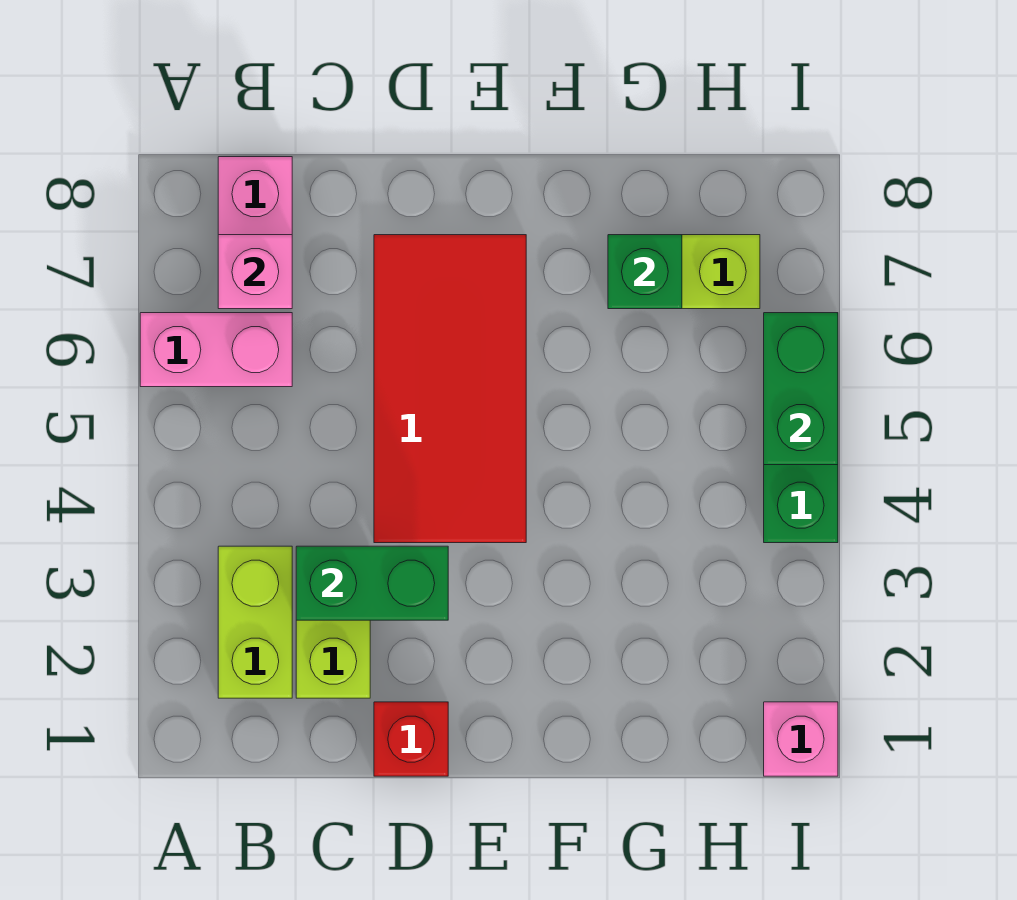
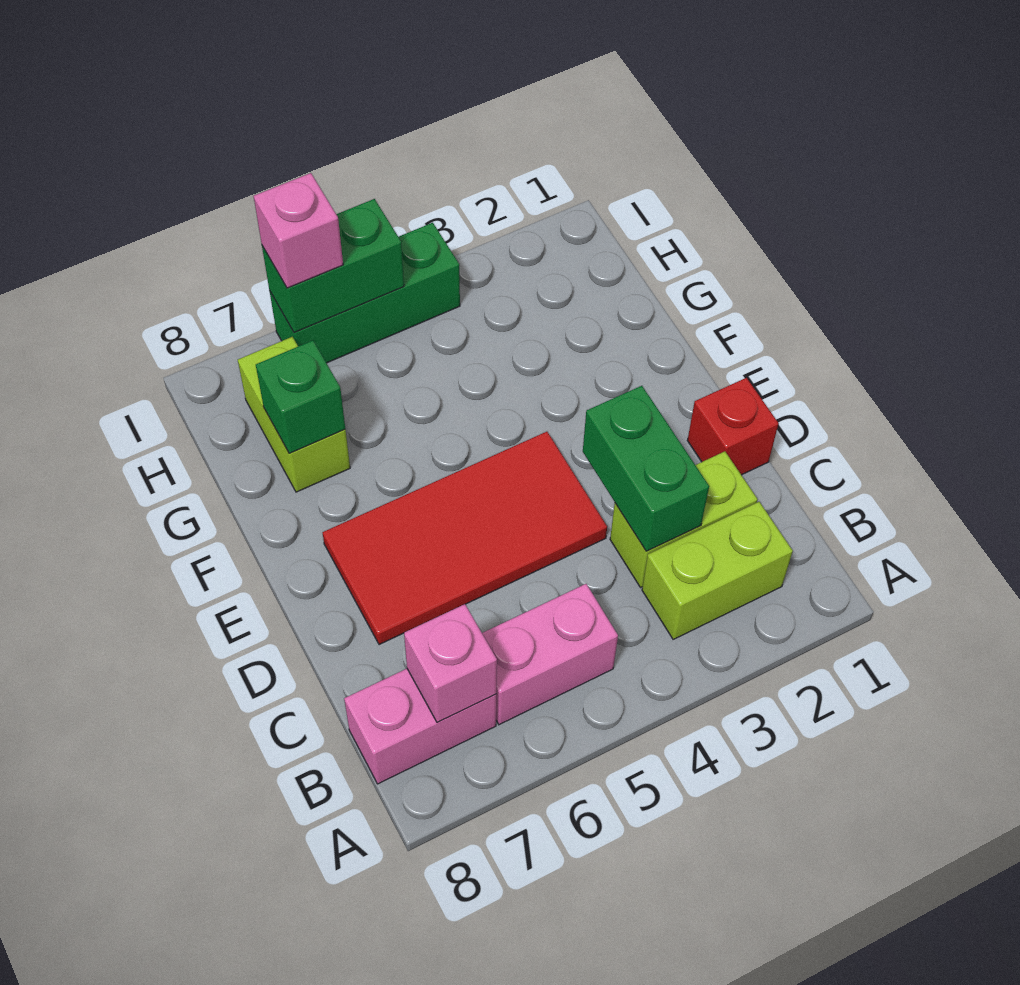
pink brick A6:B6 level 1 -> pink brick B5:B6 level 1
pink brick I1 level 1 -> pink brick I6 level 3

